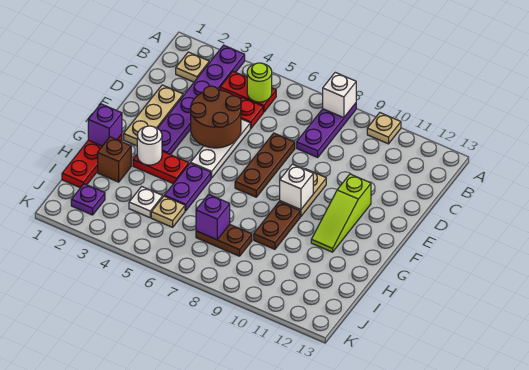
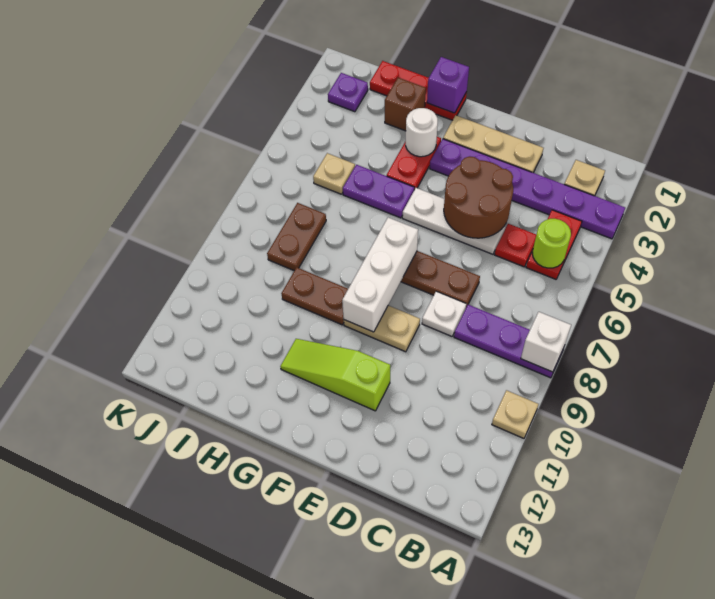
white brick F9 level 2 -> white brick F7:F9 level 2
white plate I4 level 1 -> white plate D8 level 1
purple brick I7 level 2 -> none

